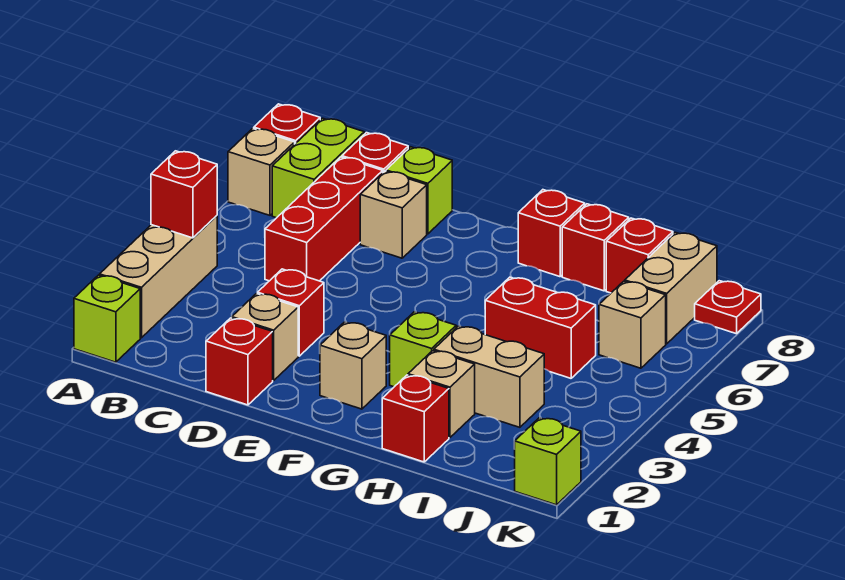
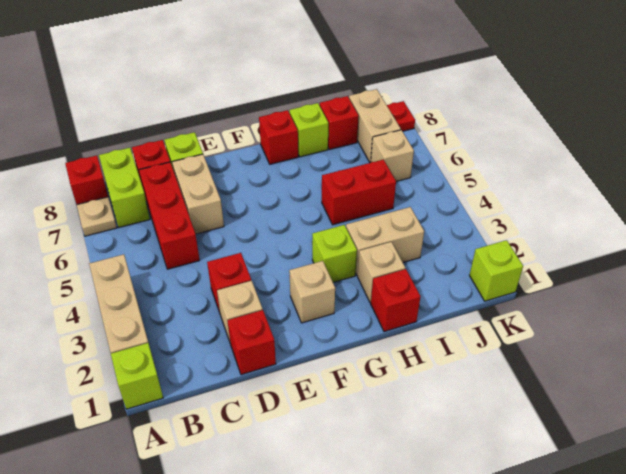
red brick A4 level 2 -> none
tan brick A7 level 1 -> tan plate A7 level 1
tan brick D7 level 1 -> tan brick D6:D7 level 1
red brick H8 level 1 -> lime brick H8 level 1

